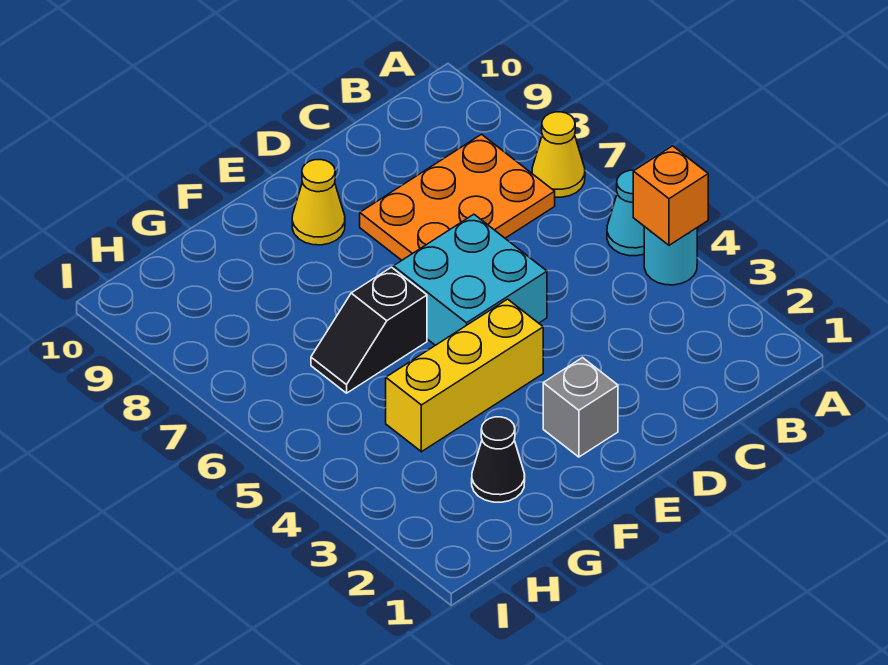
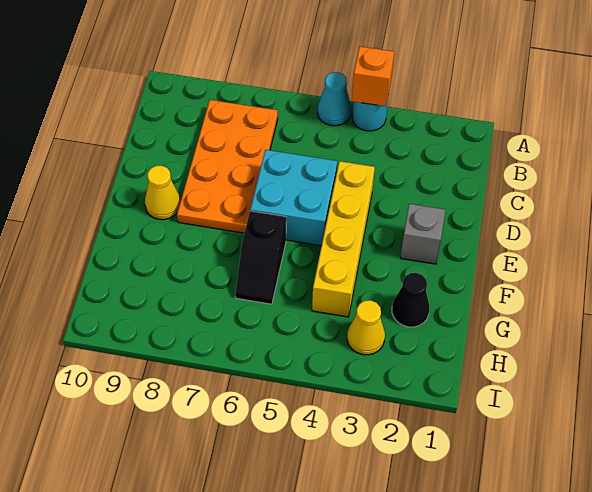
yellow cone A7 level 1 -> yellow cone H3 level 1
orange plate B7:D8 level 1 -> orange plate B7:E8 level 1
yellow brick E4:G4 level 1 -> yellow brick D4:G4 level 1

